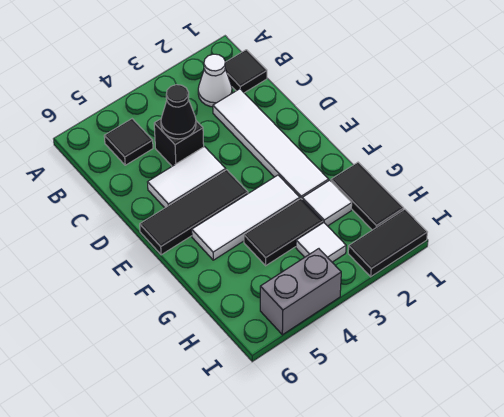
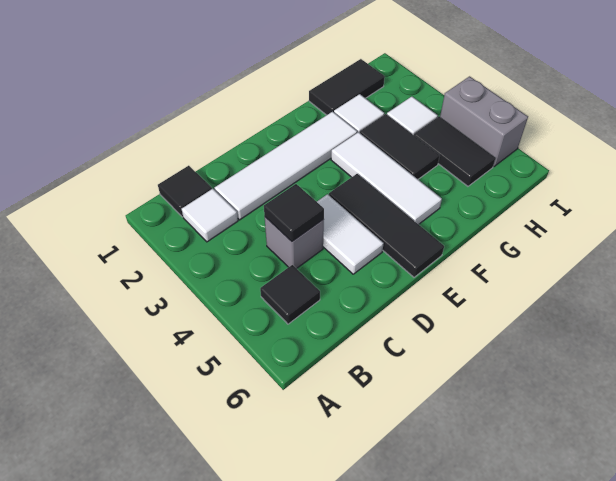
white cone B2 level 1 -> white tile B2 level 1
black brick C4 level 1 -> grey brick C4 level 1
black cone C4 level 2 -> black tile C4 level 2
black tile I1:I2 level 1 -> black tile H4:H5 level 1

